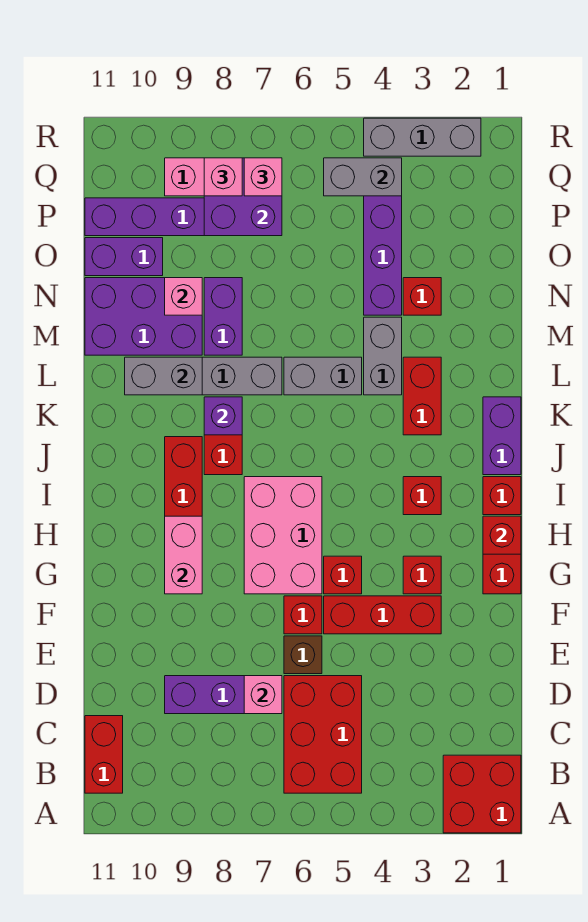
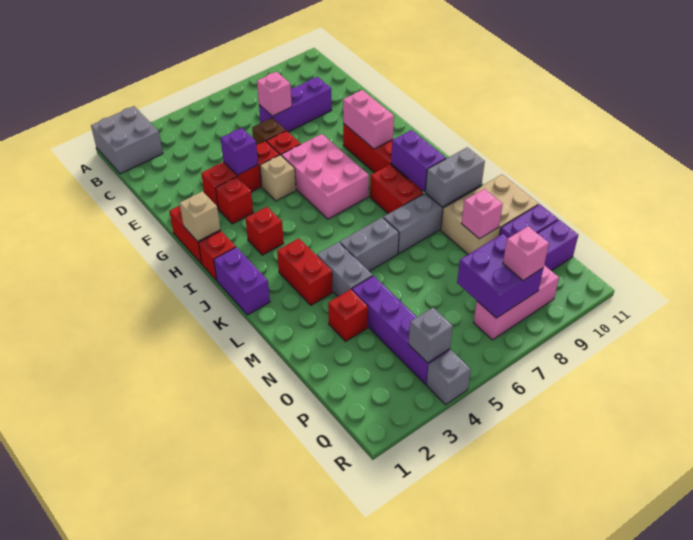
red brick A1:B2 level 1 -> grey brick A1:B2 level 1
red brick B5:D6 level 1 -> none
red brick B11:C11 level 1 -> none
red brick G5 level 1 -> tan brick G5 level 1
red brick H1 level 2 -> tan brick H1 level 2
purple brick K8 level 2 -> purple brick F4 level 2
purple brick M8:N8 level 1 -> purple brick J9:K9 level 2
purple brick M9:N11 level 1 -> tan brick M9:N11 level 1
grey brick Q4:Q5 level 2 -> grey brick Q4 level 2
pink brick Q7 level 3 -> none
grey brick R2:R4 level 1 -> grey brick R4 level 1

